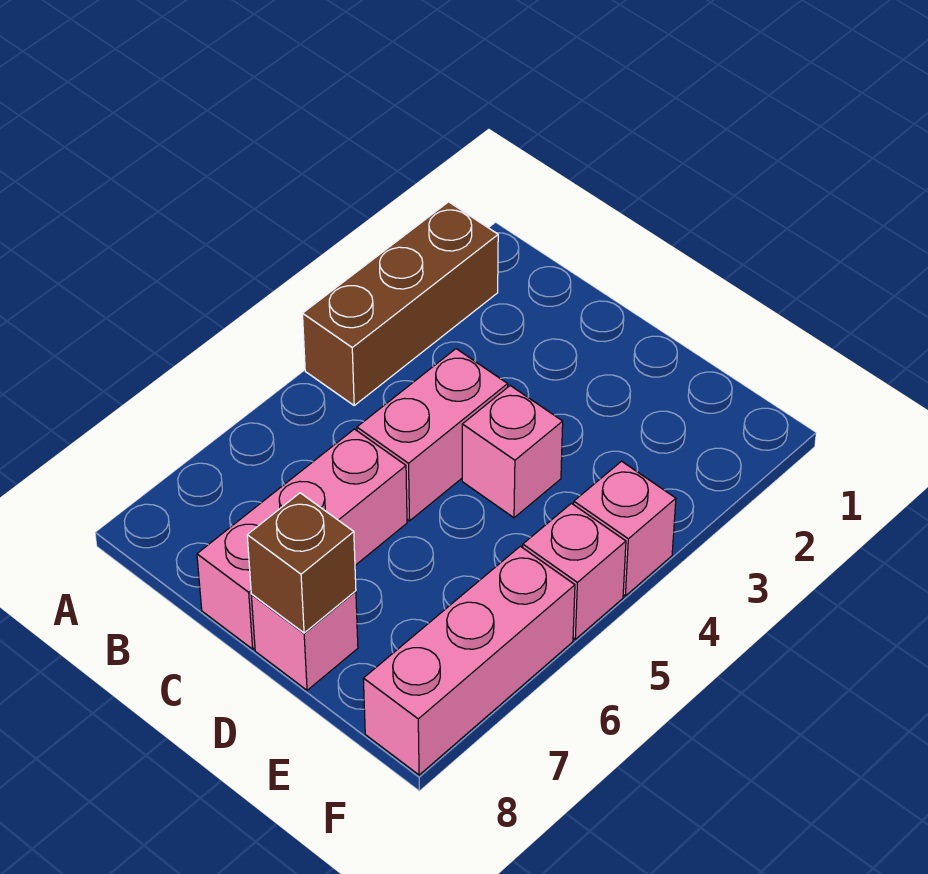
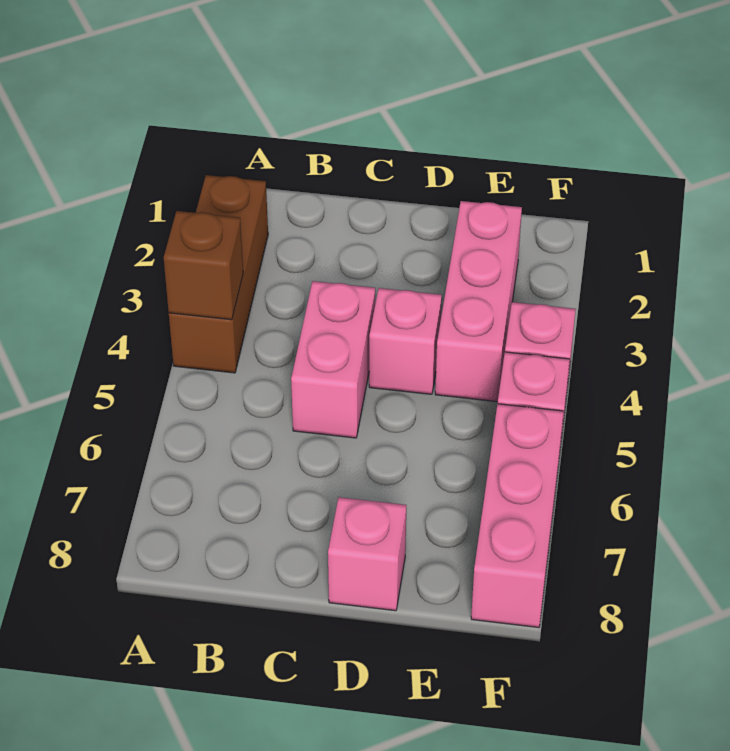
pink brick C6:C8 level 1 -> pink brick E2:E4 level 1
brown brick D8 level 2 -> brown brick A4 level 2

